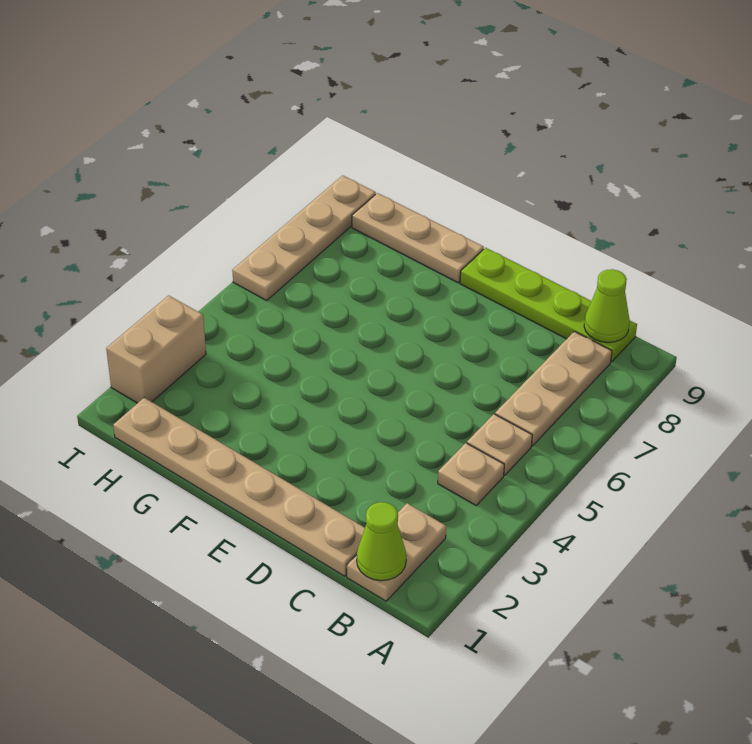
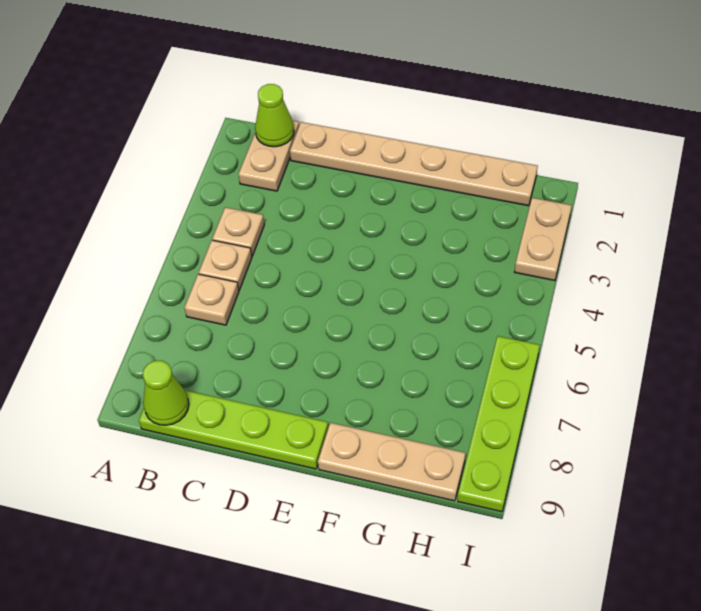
tan plate B6:B8 level 1 -> tan plate B6 level 1
tan brick I2:I3 level 1 -> tan plate I2:I3 level 1
tan plate I6:I9 level 1 -> lime plate I6:I9 level 1

